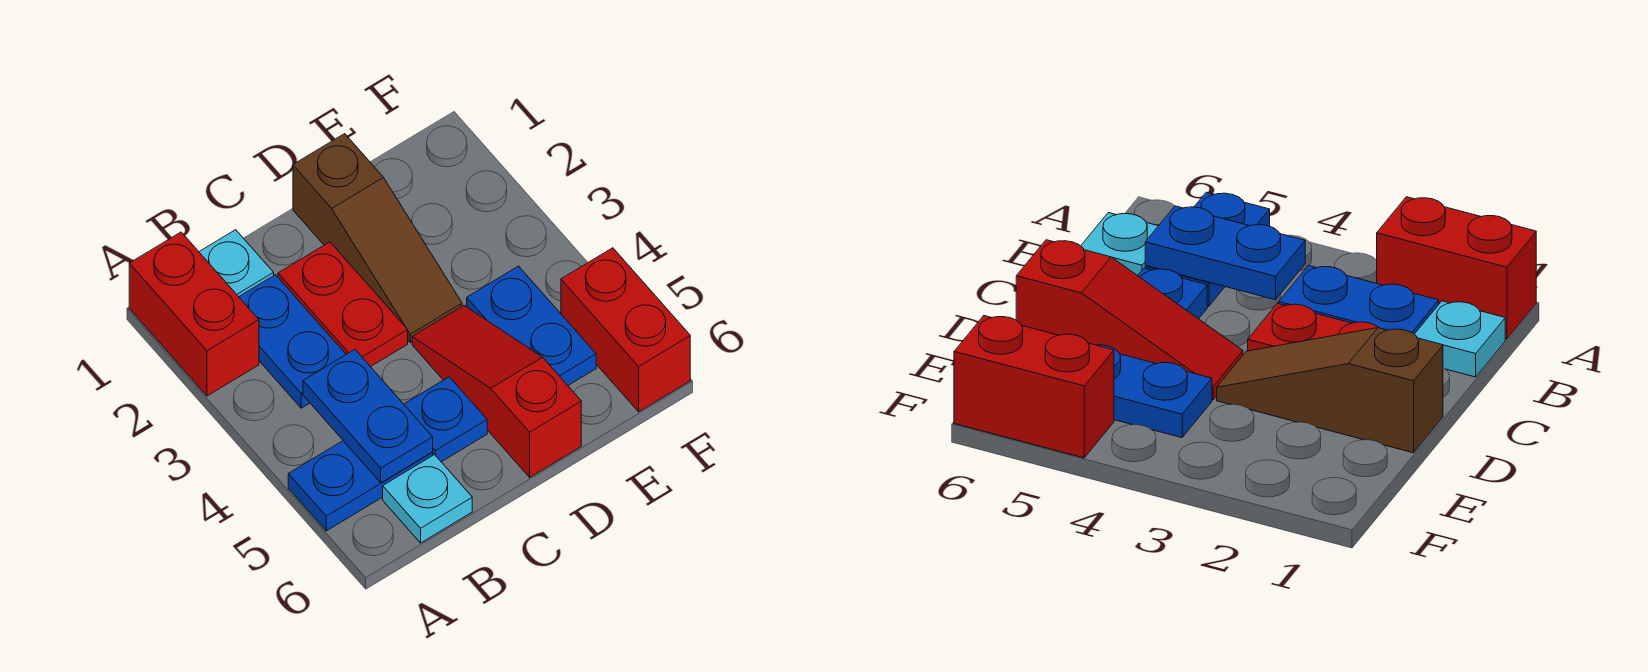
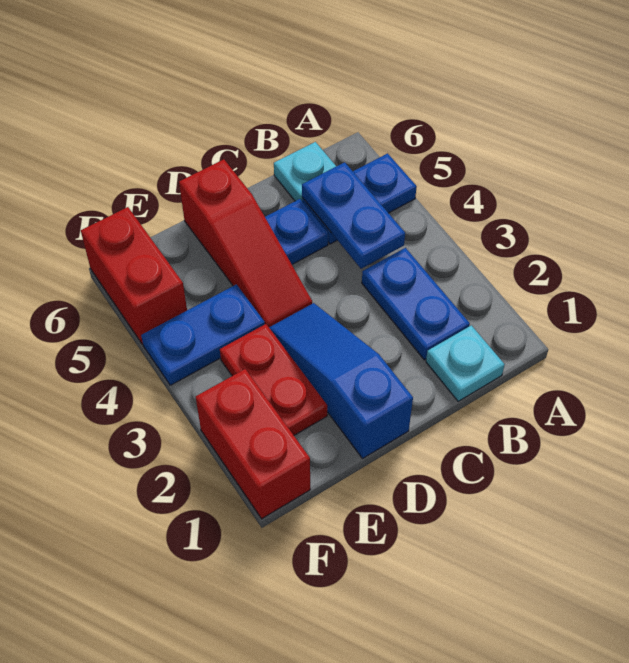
red brick A1:A2 level 1 -> red brick F1:F2 level 1
red plate C2:C3 level 1 -> red plate E2:E3 level 1
brown slope D1:D3 level 1 top 1 -> blue slope D1:D3 level 1 top 1
blue plate E4:E5 level 1 -> blue plate E4:F4 level 1

